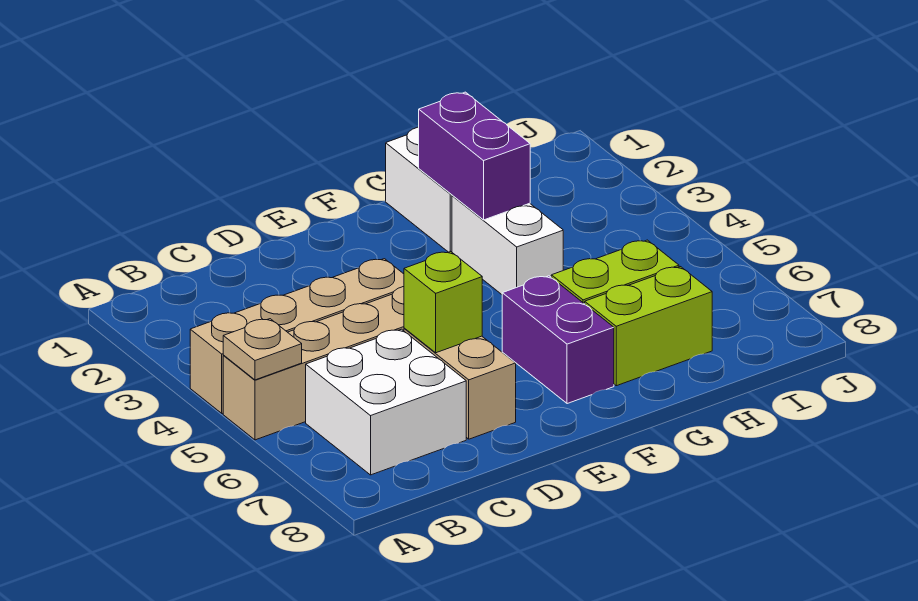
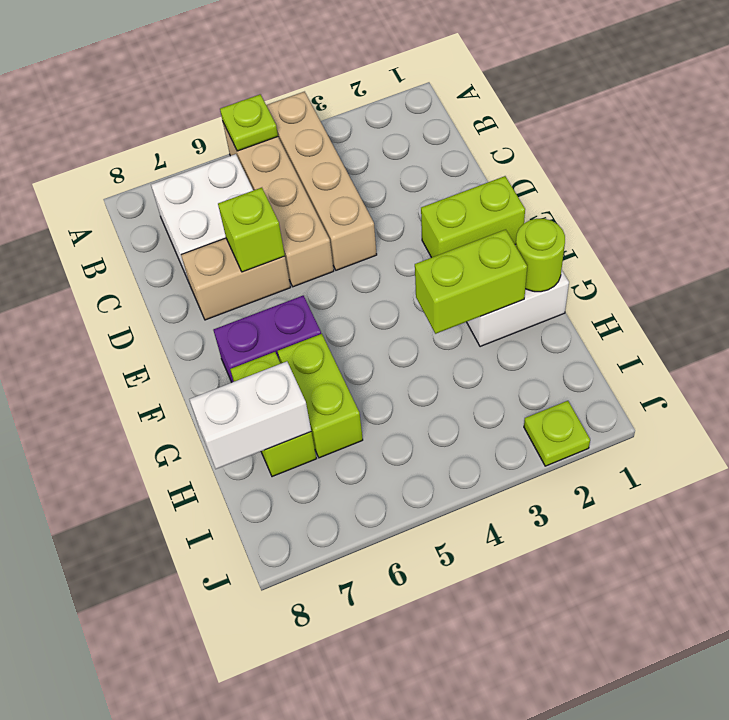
tan plate A5 level 2 -> lime plate A5 level 2
none -> lime brick E1:E2 level 1
none -> lime round brick G1 level 2
purple brick G2:G3 level 2 -> lime brick G2:G3 level 2
white brick G3:G4 level 1 -> white brick H7:H8 level 2
none -> lime plate J2 level 1

